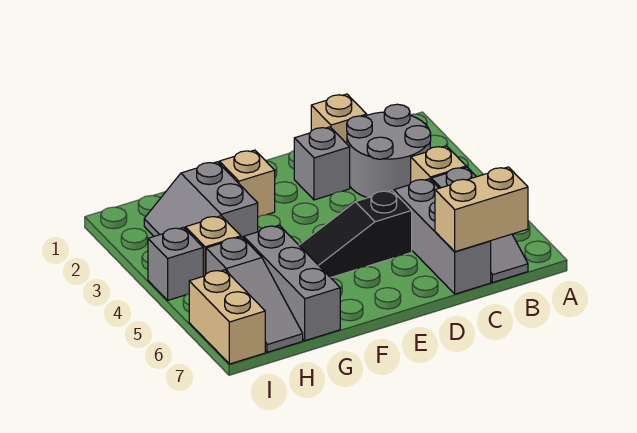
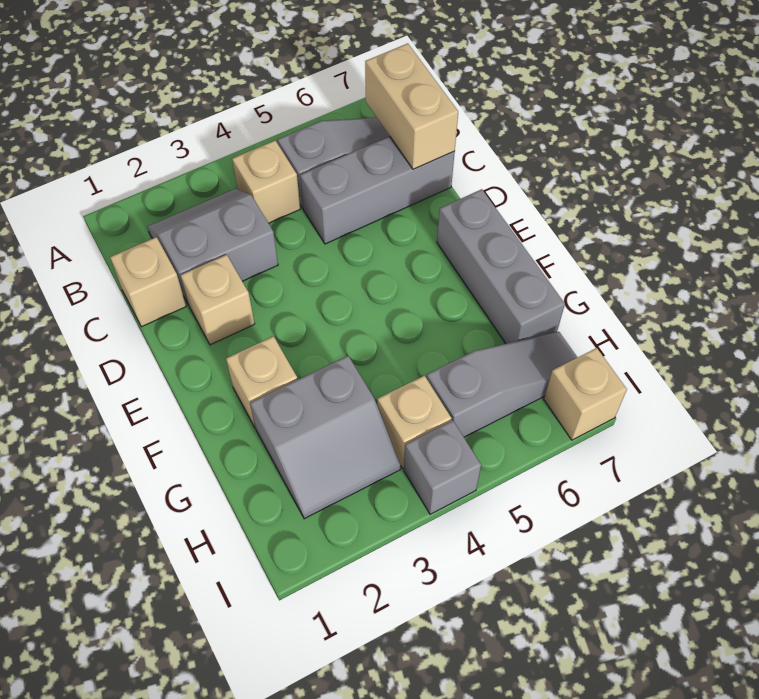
grey round brick B2:C3 level 1 -> grey slope B2:C3 level 1 top C
grey brick D2 level 1 -> tan brick D2 level 1
black slope D5:F5 level 1 top D -> none
grey brick G5:G7 level 1 -> grey brick E7:G7 level 1
tan brick I6:I7 level 1 -> tan brick I7 level 1

